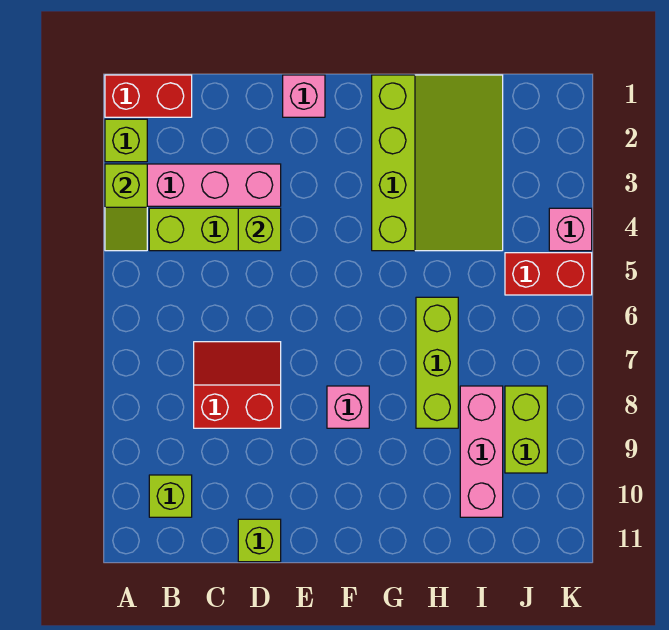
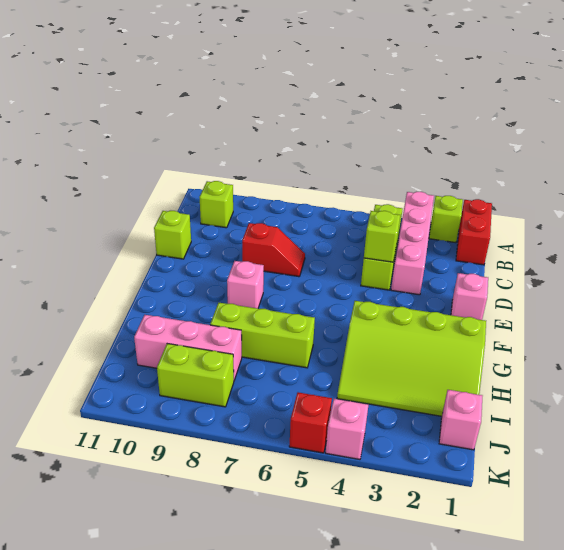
lime slope A3:A4 level 2 top 3 -> none
red slope C7:D8 level 1 top 8 -> red slope D7:D8 level 1 top 8
none -> pink brick J1 level 1
red brick J5:K5 level 1 -> red brick K5 level 1

